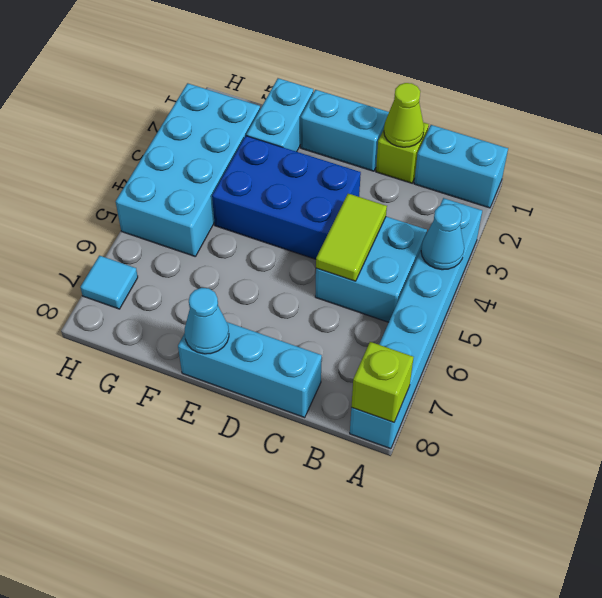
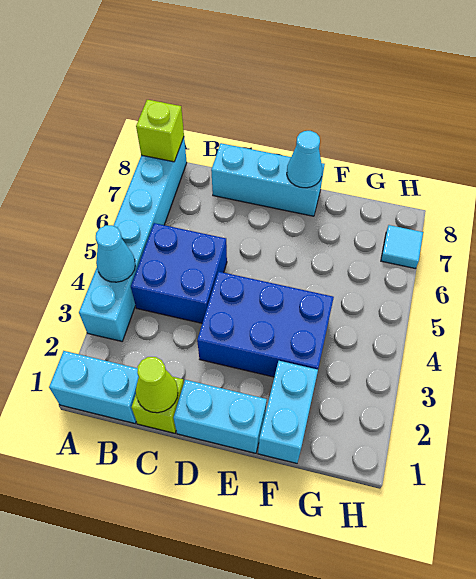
cyan brick B4:C5 level 1 -> blue brick B4:C5 level 1
lime tile C4:C5 level 2 -> none
cyan brick G2:H5 level 1 -> none

